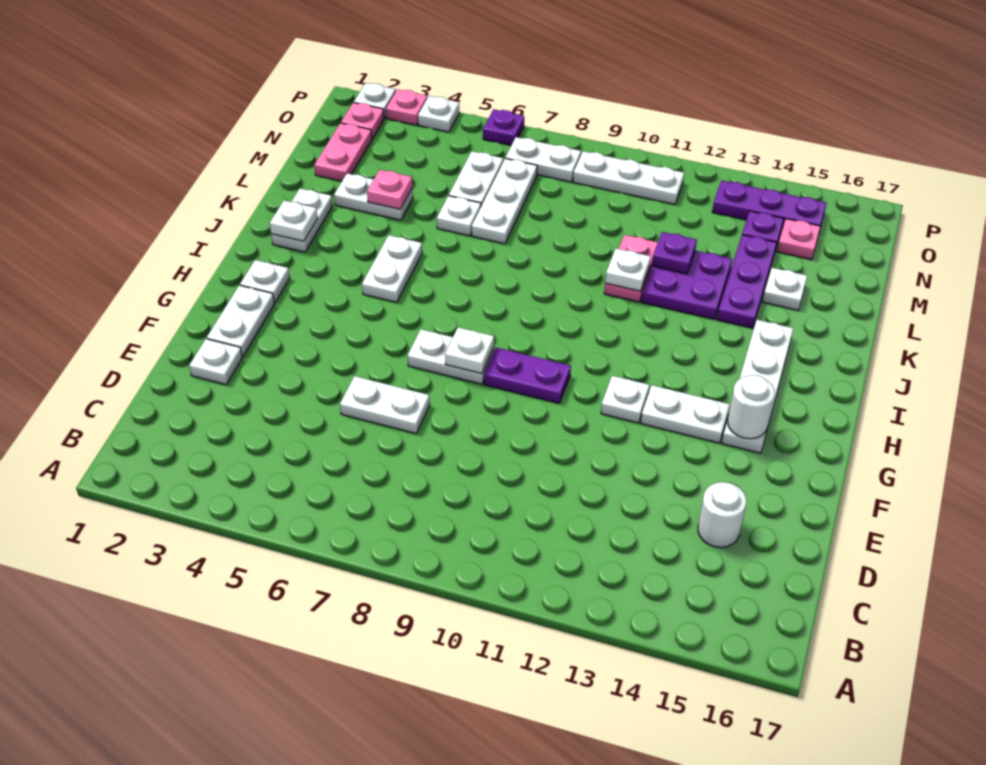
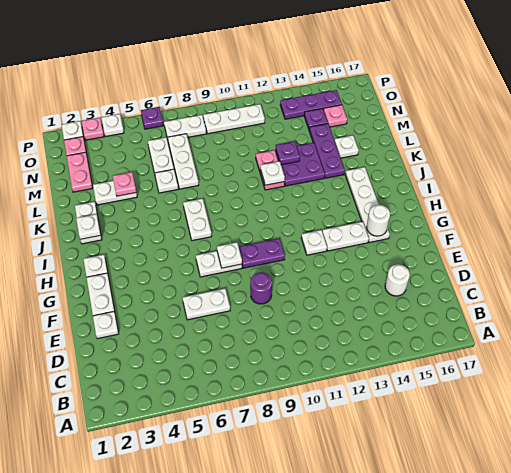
none -> purple round brick E9 level 1
white plate I5:J5 level 1 -> white plate I7:J7 level 1

